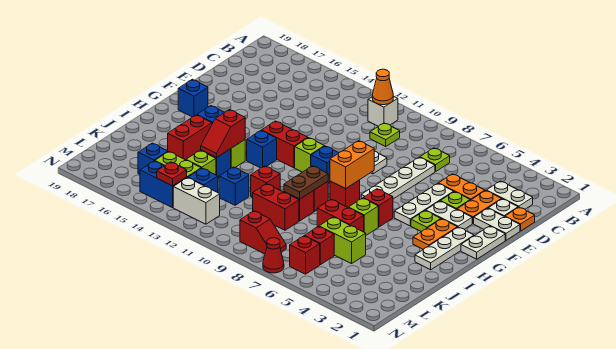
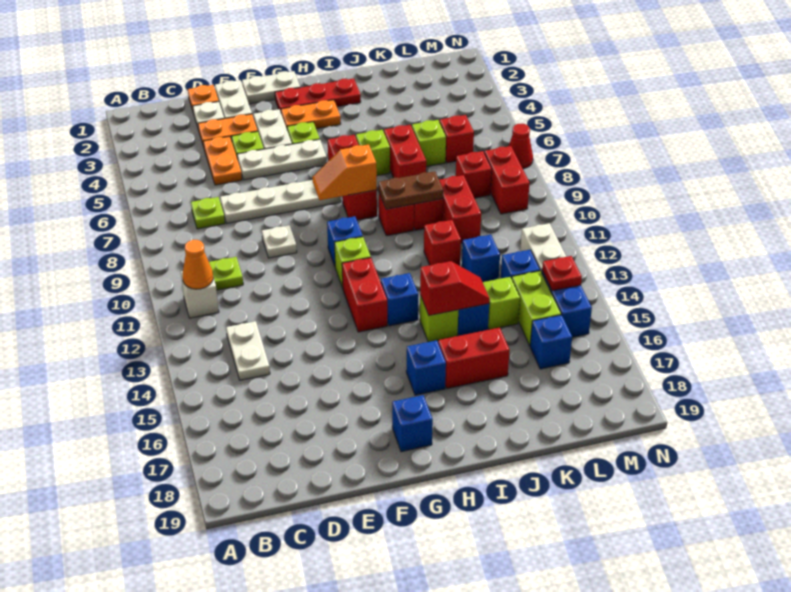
white plate C2:C3 level 1 -> white plate C13:C14 level 1
white plate G2:I2 level 1 -> red plate G2:I2 level 1
orange brick G8:H8 level 2 -> orange slope G8:H8 level 2 top H
lime brick K5:K6 level 1 -> lime brick K6 level 1
red brick M6 level 1 -> red brick L8 level 1
red slope M8:M9 level 1 top 9 -> red brick M8:M9 level 1

